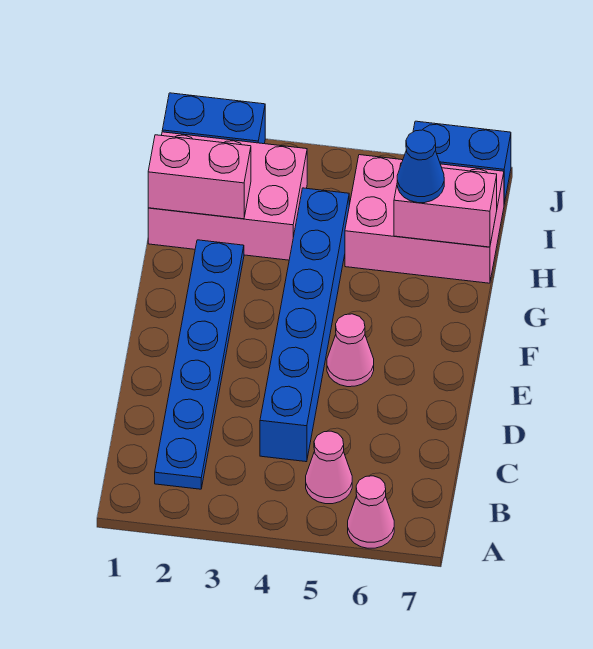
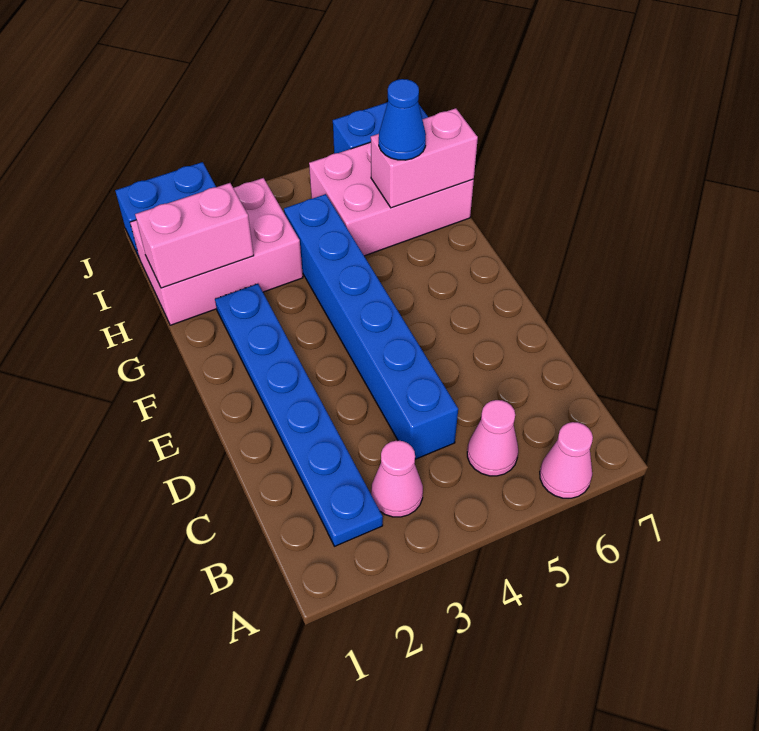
pink cone E5 level 1 -> pink cone B3 level 1

